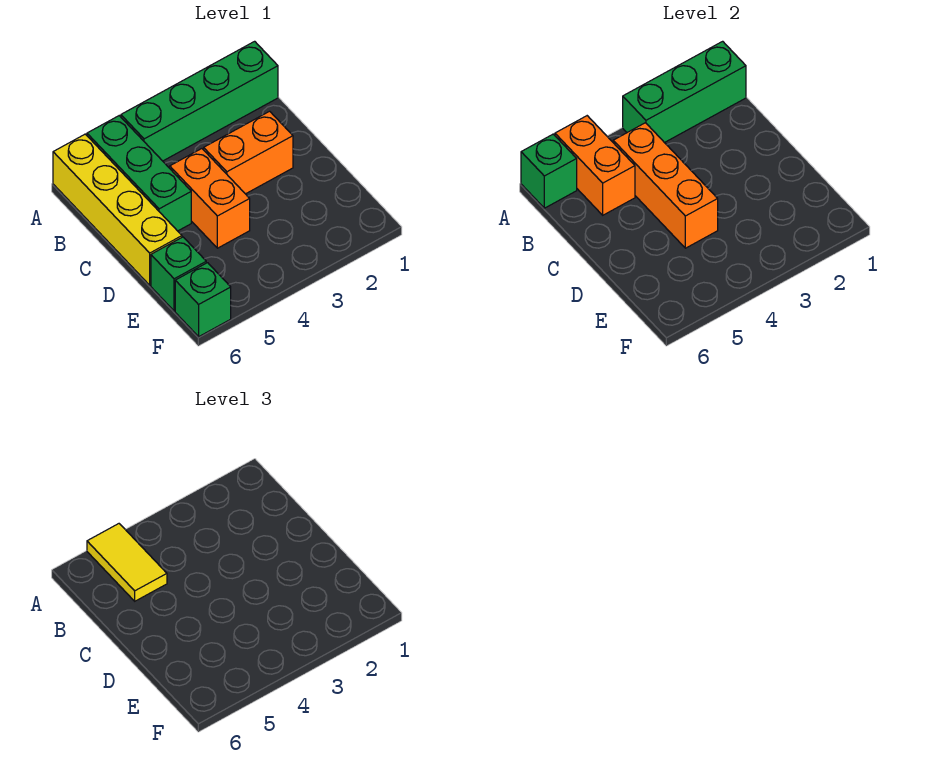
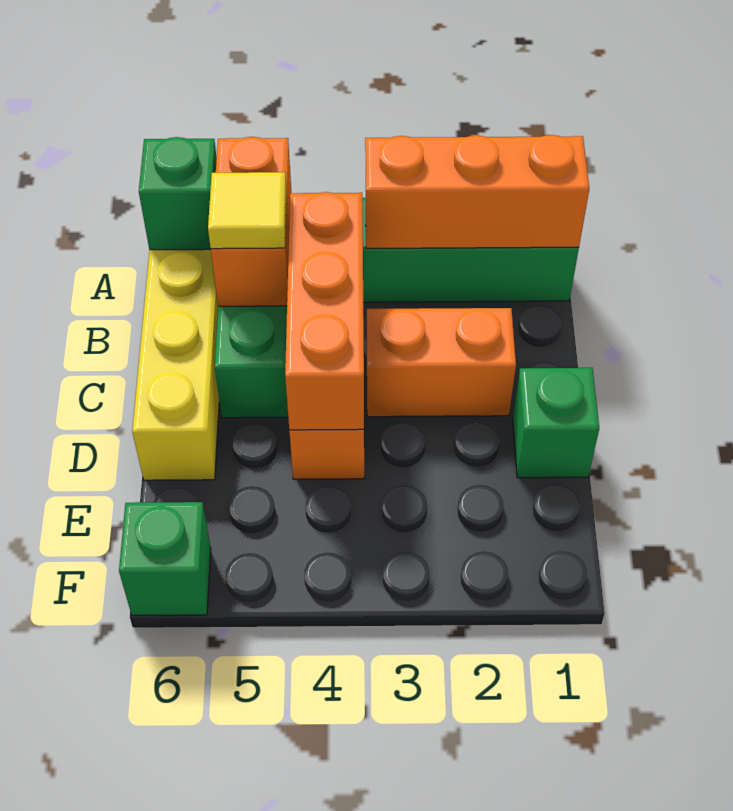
green brick A1:A3 level 2 -> orange brick A1:A3 level 2
yellow tile A5:B5 level 3 -> yellow tile B5 level 3
green brick E6 level 1 -> green brick D1 level 1

